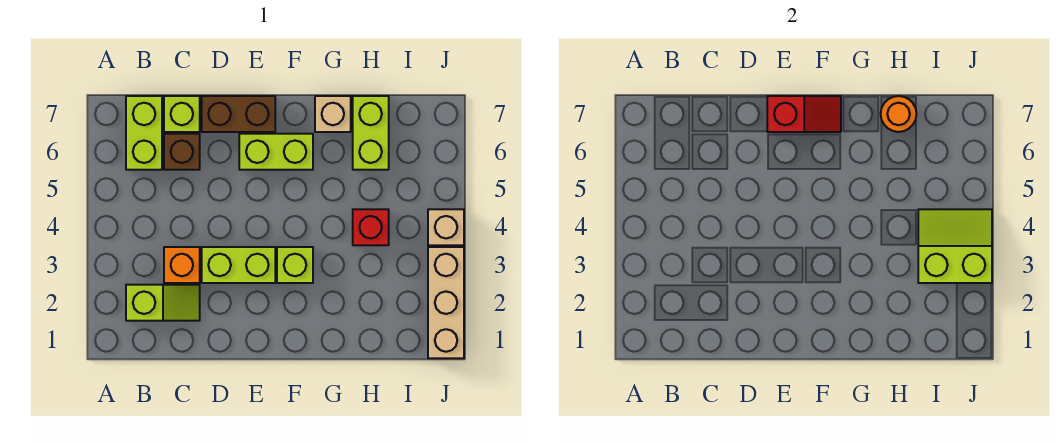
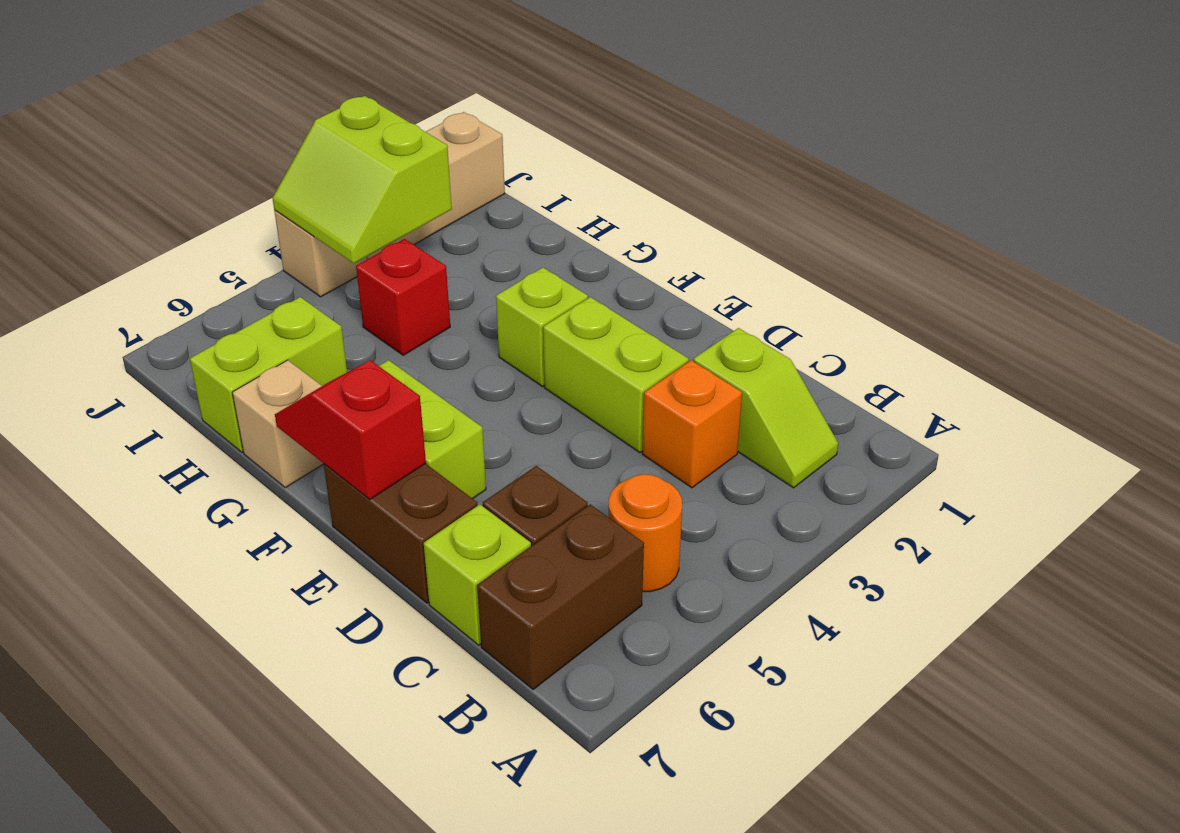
lime slope B2:C2 level 1 top B -> lime slope B2:C2 level 1 top C
lime brick B6:B7 level 1 -> brown brick B6:B7 level 1
orange round brick H7 level 2 -> orange round brick B5 level 1

